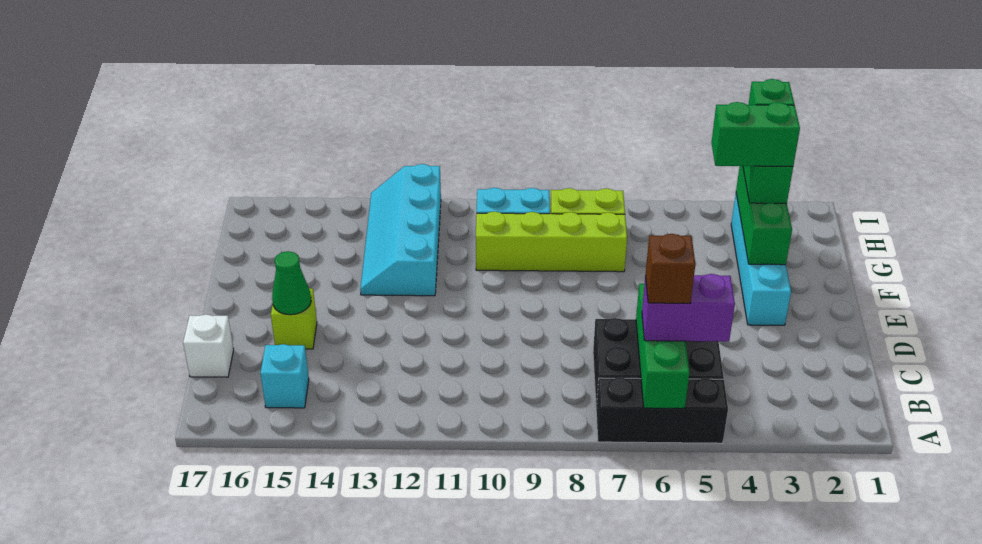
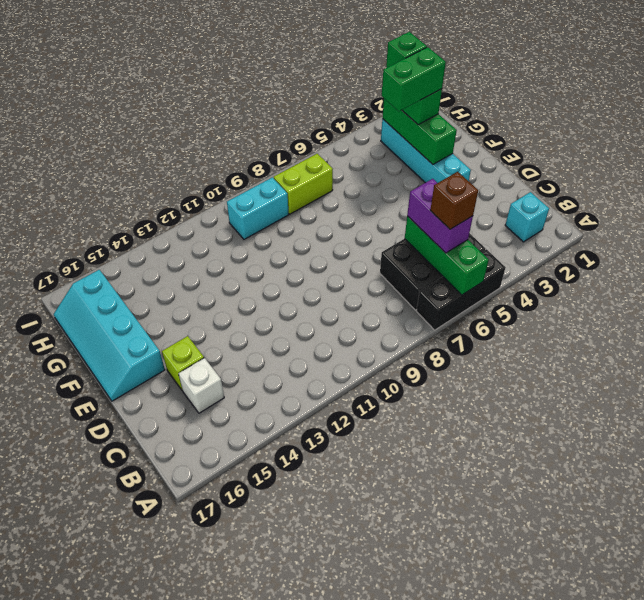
purple brick B5:B6 level 3 -> purple brick B6:C6 level 3
cyan brick B15 level 1 -> cyan brick B2 level 1
white brick C17 level 1 -> white brick C15 level 1
green cone D15 level 2 -> none
cyan slope F12:I13 level 1 top 12 -> cyan slope E16:H17 level 1 top 16
lime brick G7:G10 level 1 -> none

